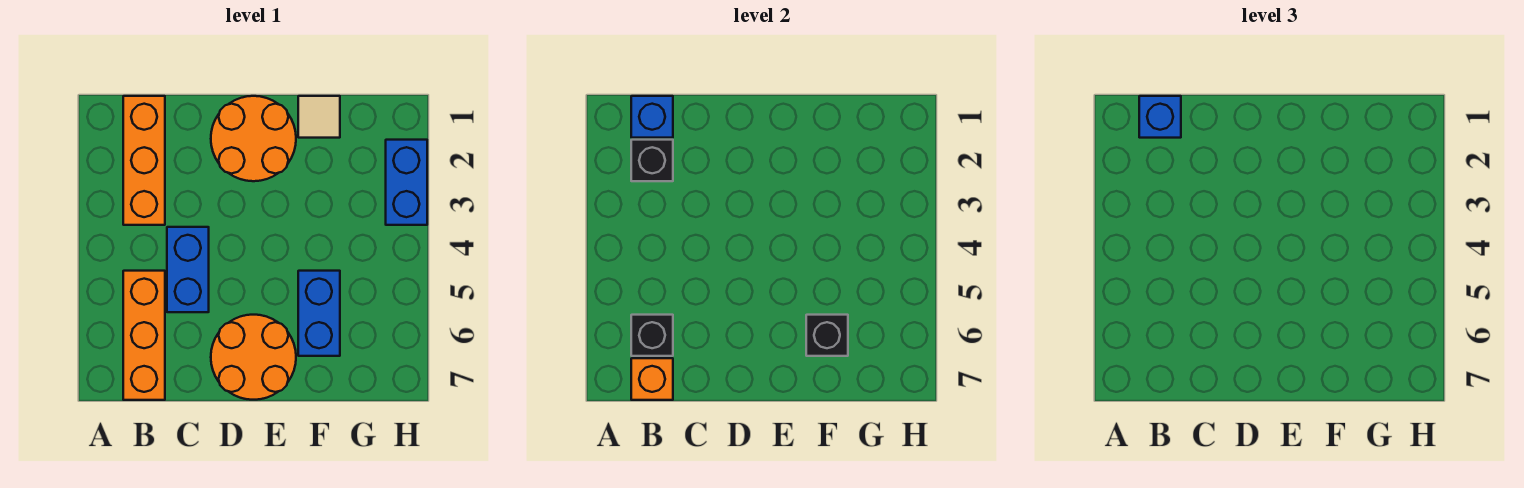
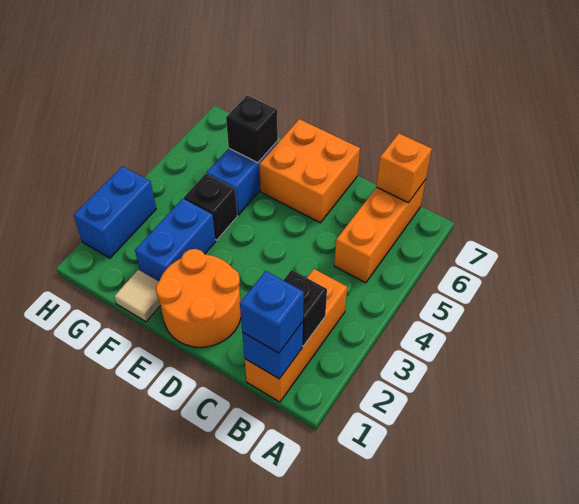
black brick B6 level 2 -> black brick F4 level 1
blue brick C4:C5 level 1 -> blue brick F2:F3 level 1
orange round brick D6:E7 level 1 -> orange brick D6:E7 level 1

